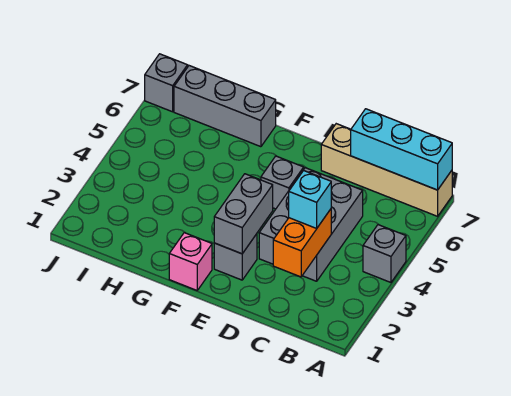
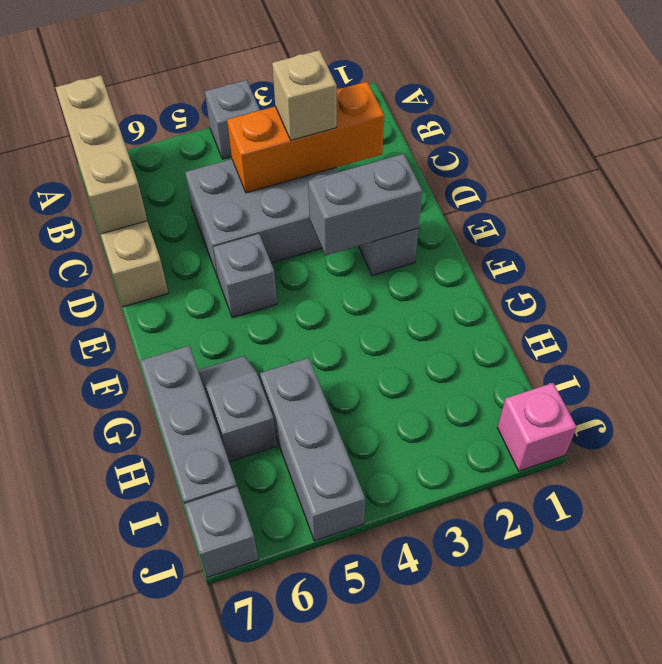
cyan brick A7:C7 level 2 -> tan brick A7:C7 level 2
orange brick C2:C3 level 2 -> orange brick C2:C4 level 2
cyan brick C3 level 3 -> tan brick C3 level 3
pink brick F1 level 1 -> pink brick J1 level 1
none -> grey slope G6:H6 level 1 top H
none -> grey brick H5:J5 level 1

